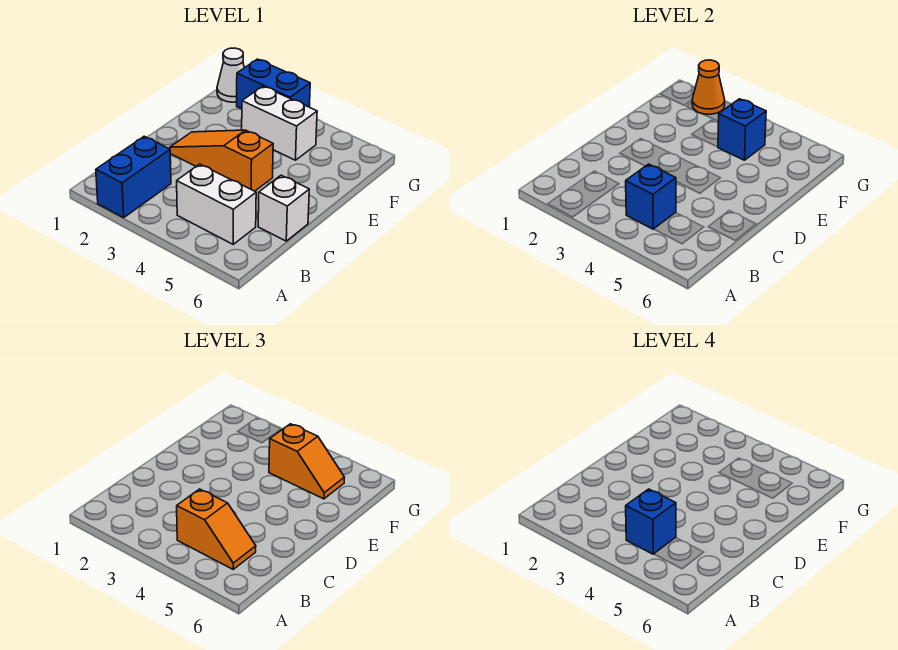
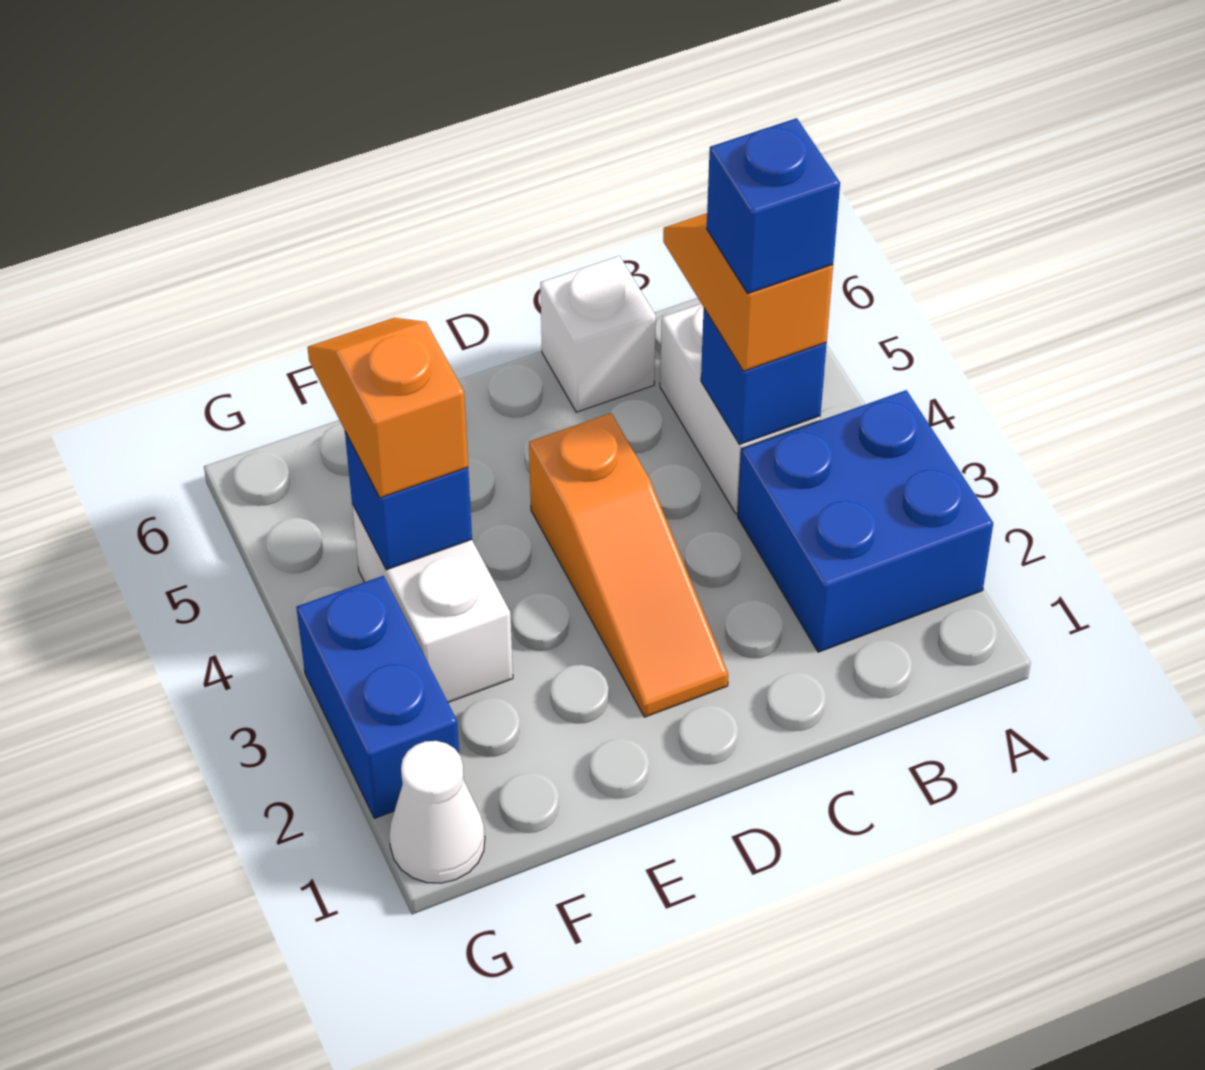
blue brick A2:B2 level 1 -> blue brick A2:B3 level 1
orange cone G2 level 2 -> none

